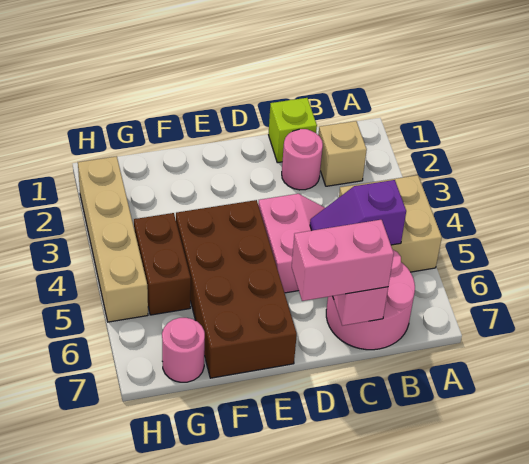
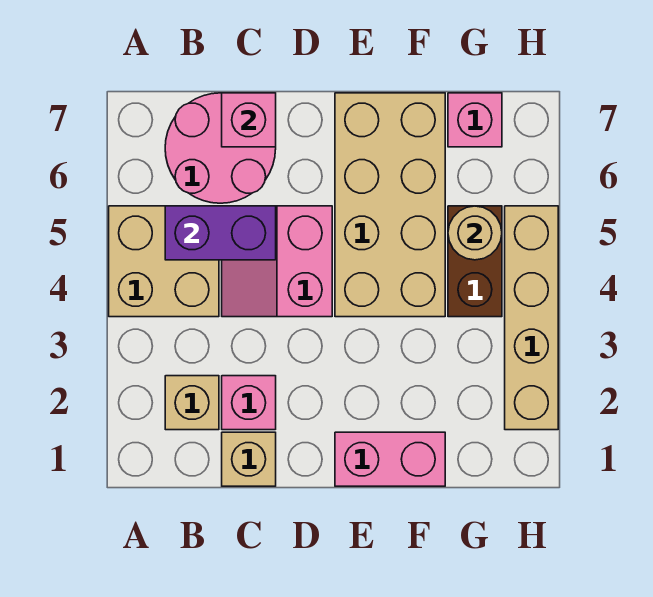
purple slope B5:C5 level 2 top B -> purple brick B5:C5 level 2
lime brick C1 level 1 -> tan brick C1 level 1
pink round brick C2 level 1 -> pink brick C2 level 1
pink brick C7:D7 level 3 -> pink brick E1:F1 level 1
brown brick E4:F7 level 1 -> tan brick E4:F7 level 1
none -> tan round brick G5 level 2
pink round brick G7 level 1 -> pink brick G7 level 1

